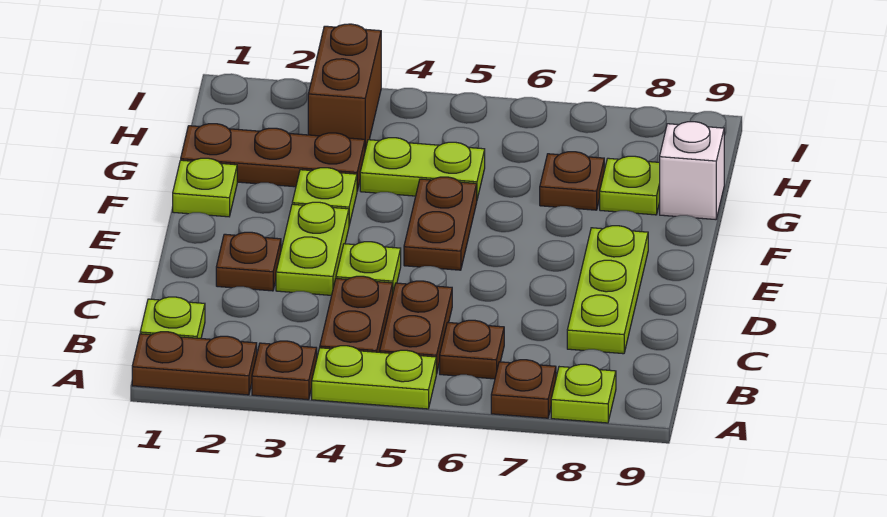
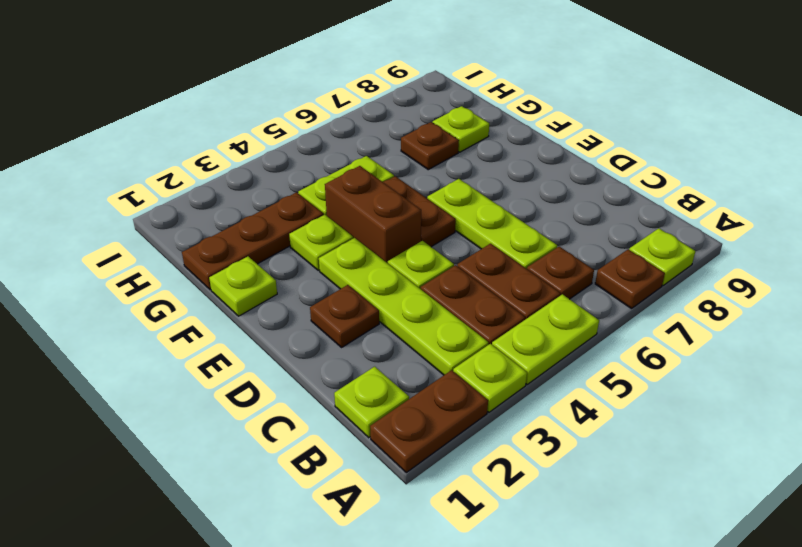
brown plate A3 level 1 -> lime plate A3 level 1
lime plate C8:E8 level 1 -> lime plate C6:E6 level 1
lime plate D3:E3 level 1 -> lime plate B3:E3 level 1
white brick G9 level 1 -> none
brown brick H3:I3 level 1 -> brown brick E4:F4 level 1

